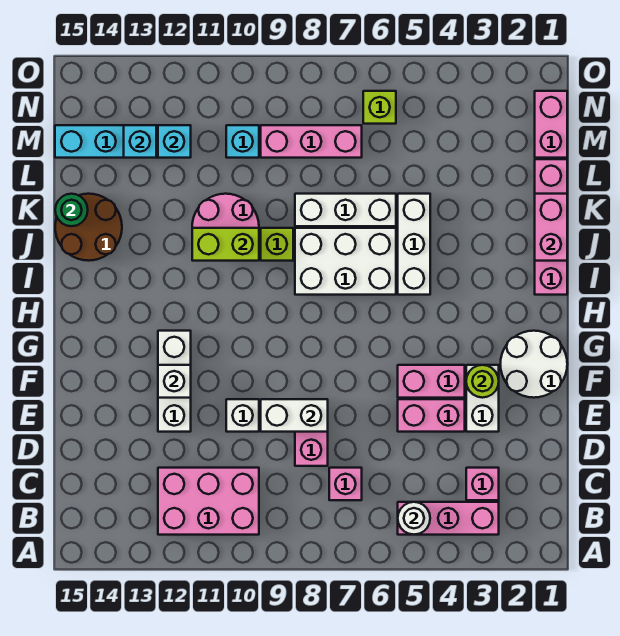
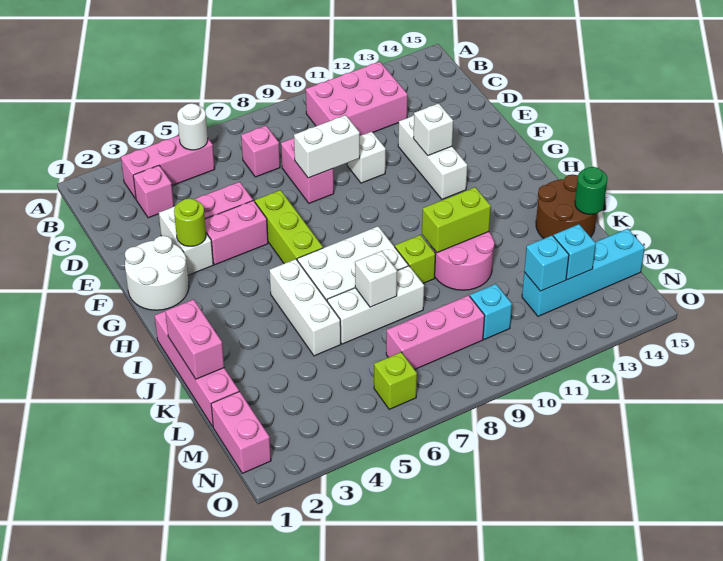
none -> lime brick F6:H6 level 1
none -> white brick K7 level 2

